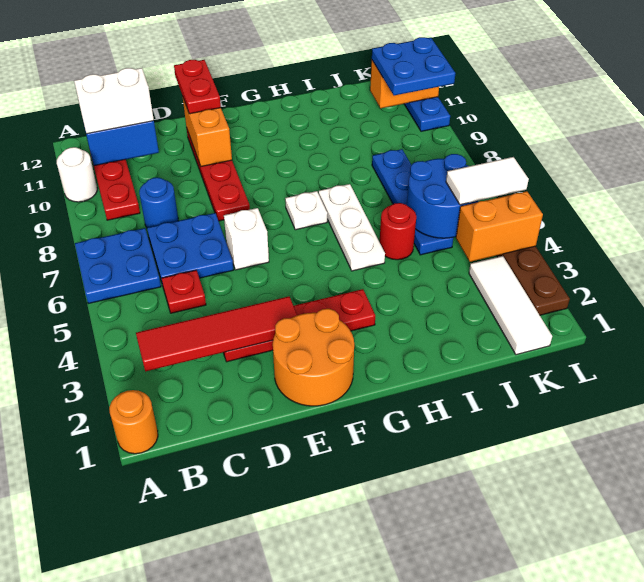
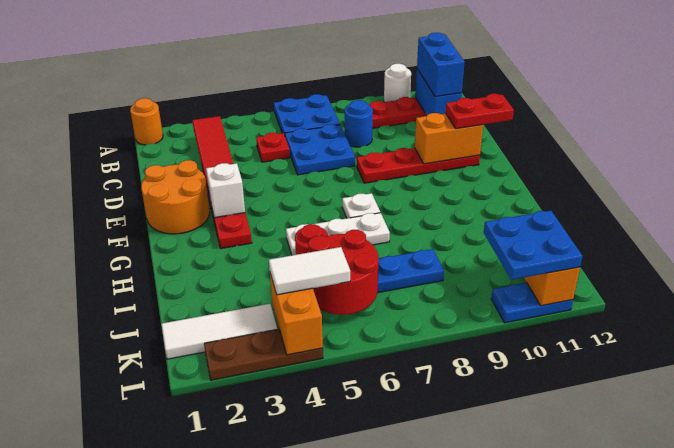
white brick B11:C11 level 3 -> blue brick B11:C11 level 3
white brick E6 level 1 -> white brick F3 level 2
blue round brick J5:K6 level 2 -> red round brick J5:K6 level 2
white tile K5:L5 level 3 -> white tile K4:K5 level 3

